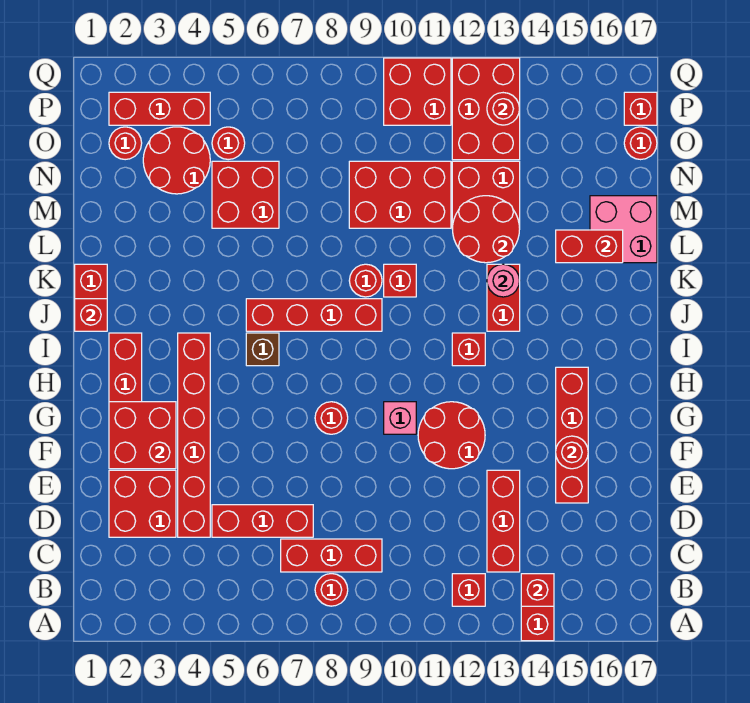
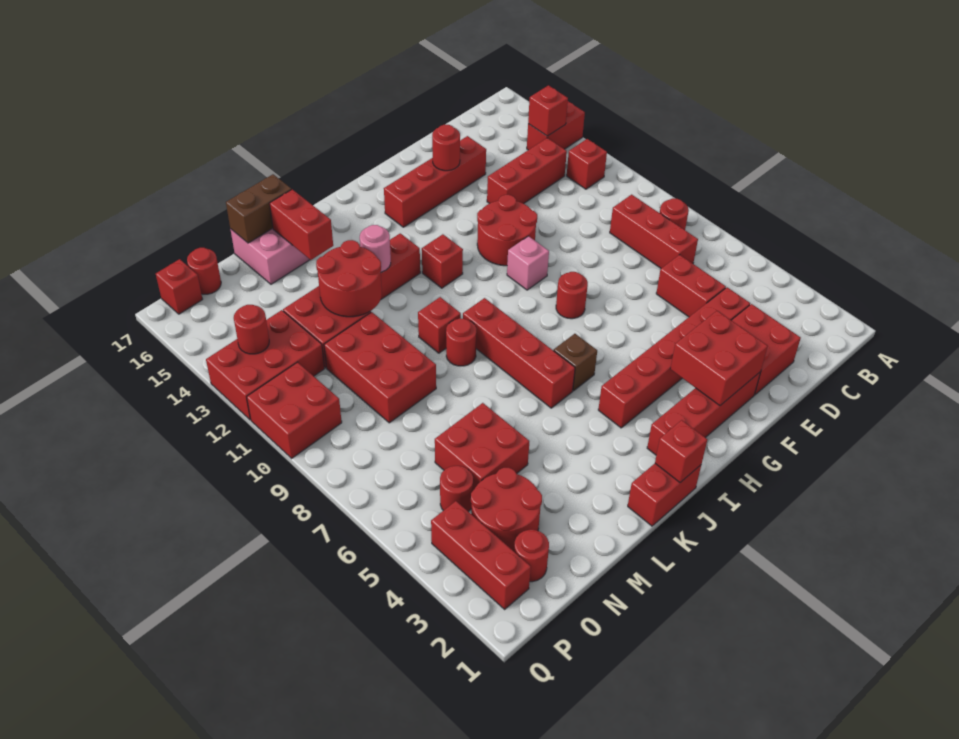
red brick D5:D7 level 1 -> red brick D5:D6 level 1
none -> brown brick L17:M17 level 2

